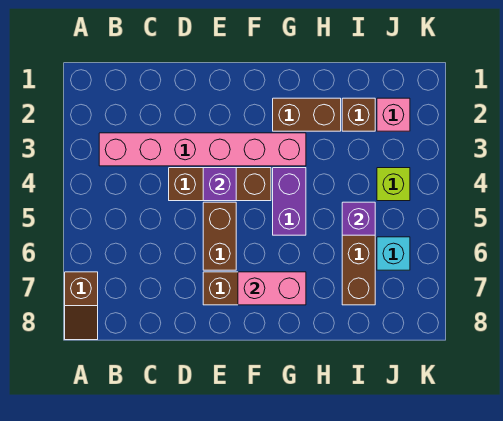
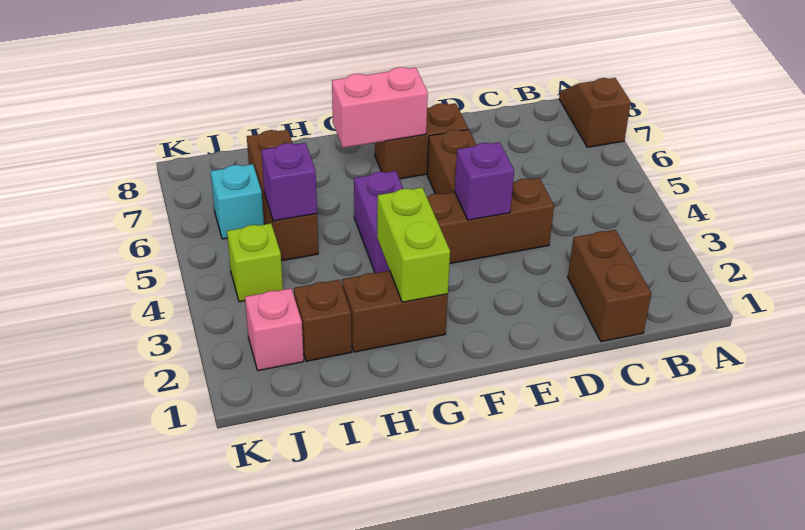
pink brick B3:G3 level 1 -> none
none -> brown brick C1:C2 level 1
none -> lime brick G2:G3 level 2

